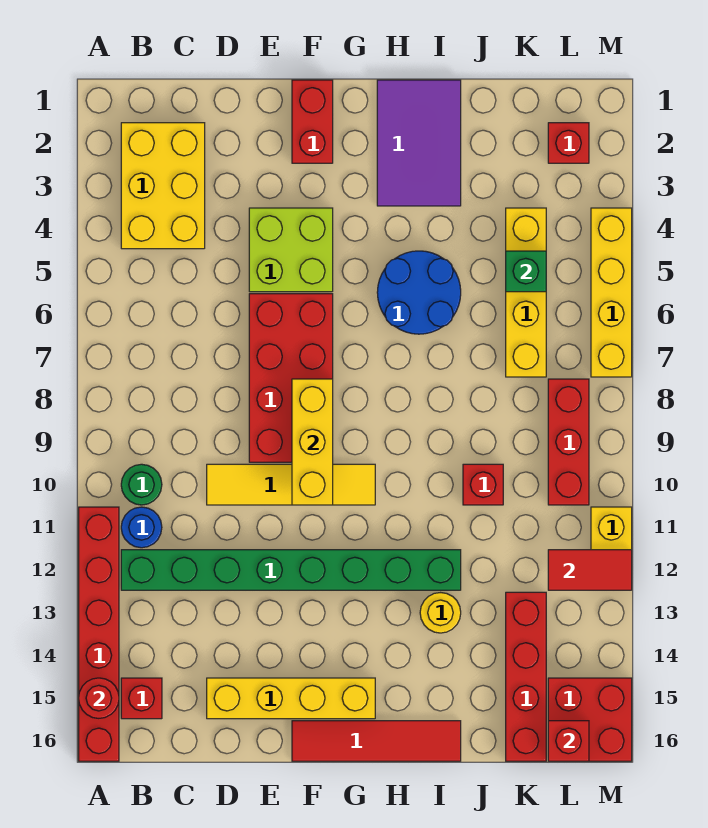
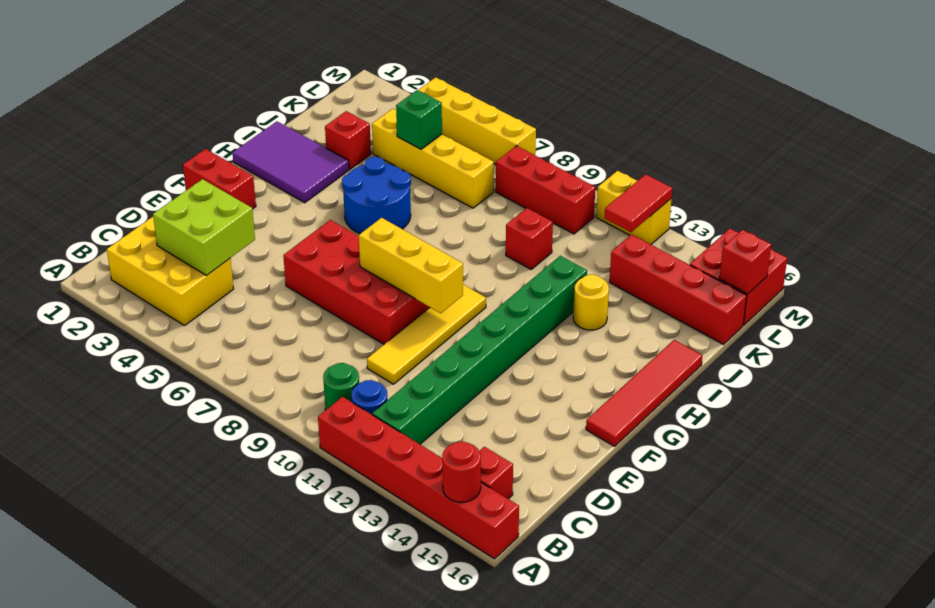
yellow brick D15:G15 level 1 -> none
lime brick E4:F5 level 1 -> lime brick C3:D4 level 2
red brick L2 level 1 -> red brick J3 level 1

